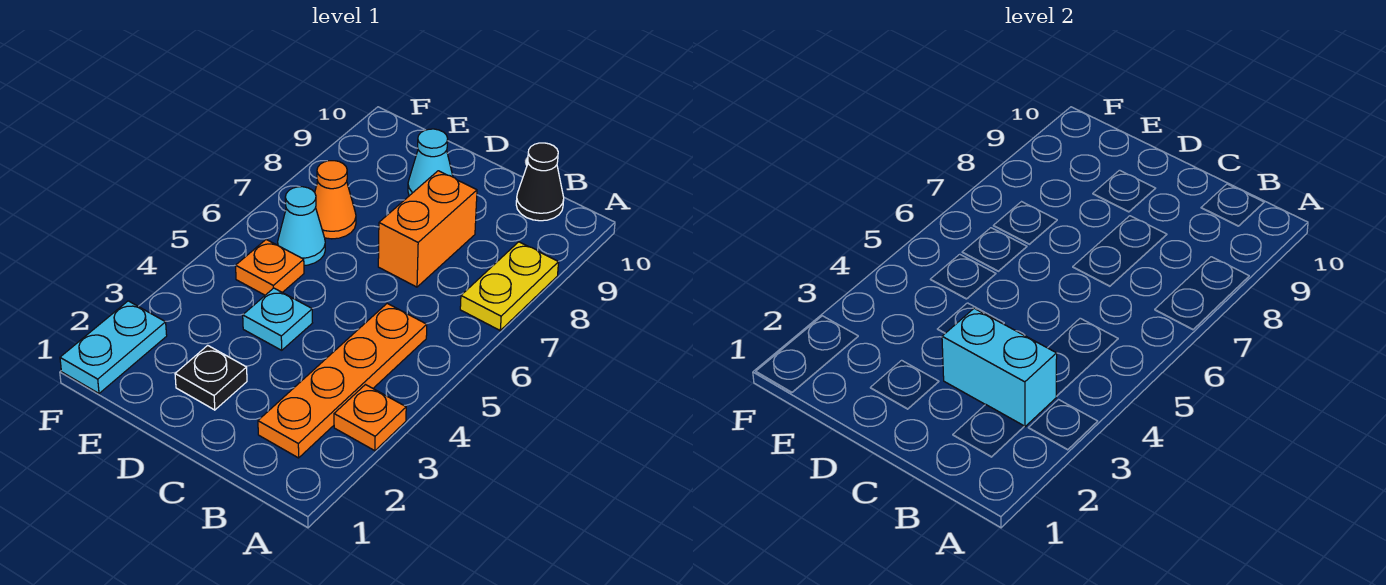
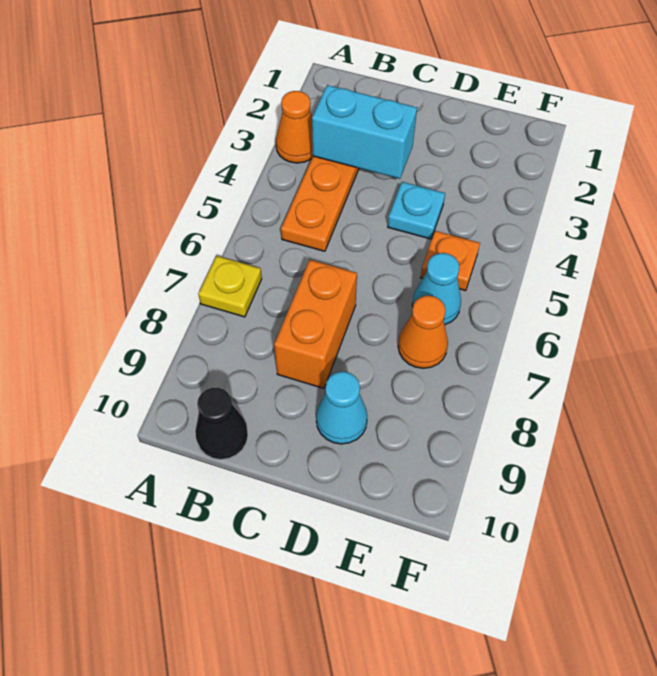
orange plate A3 level 1 -> orange cone A3 level 1
yellow plate A7:A8 level 1 -> yellow plate A7 level 1
black plate D2 level 1 -> none
cyan plate F1:F2 level 1 -> none

